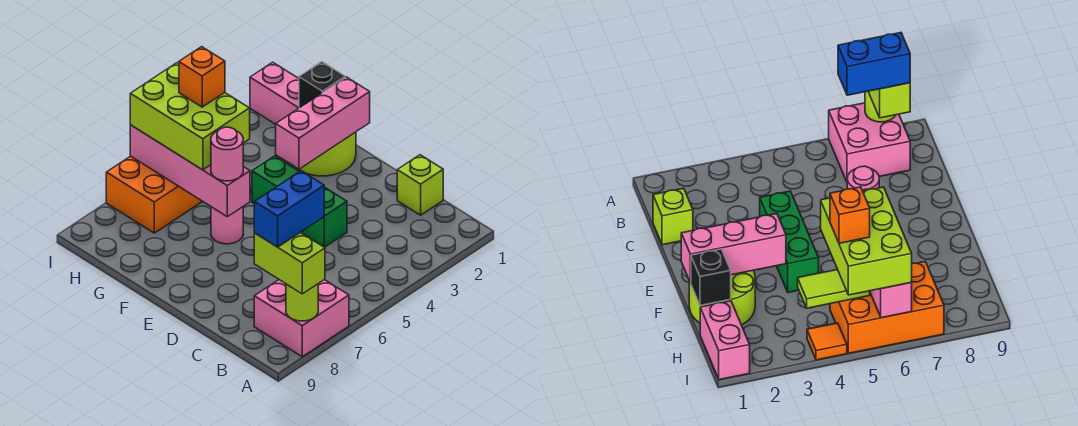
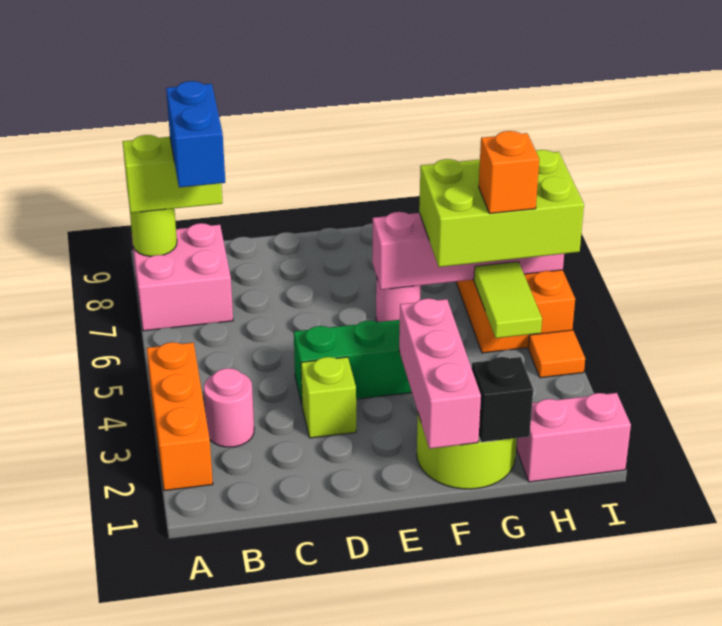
none -> orange brick A2:A4 level 1
lime brick C1 level 1 -> lime brick D3 level 1
pink round brick F6 level 3 -> pink round brick B3 level 1

